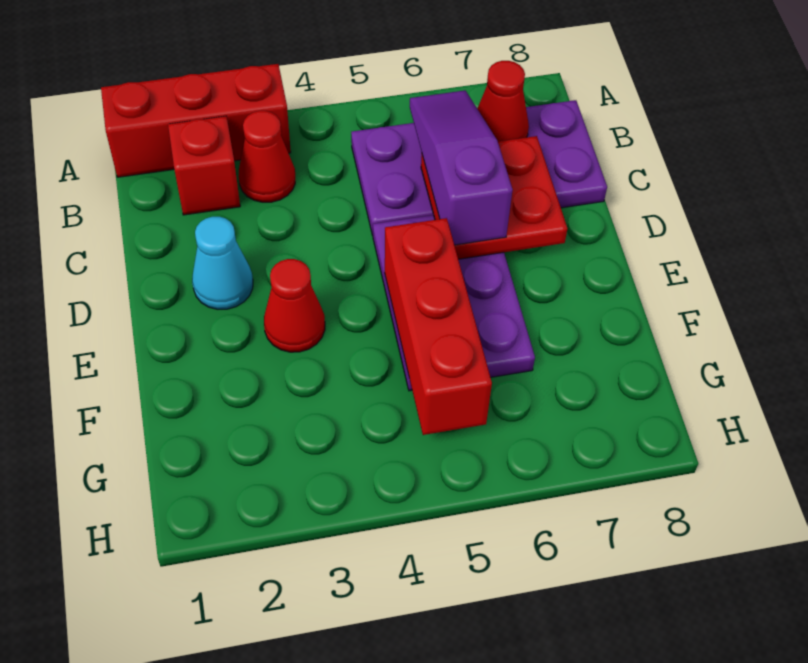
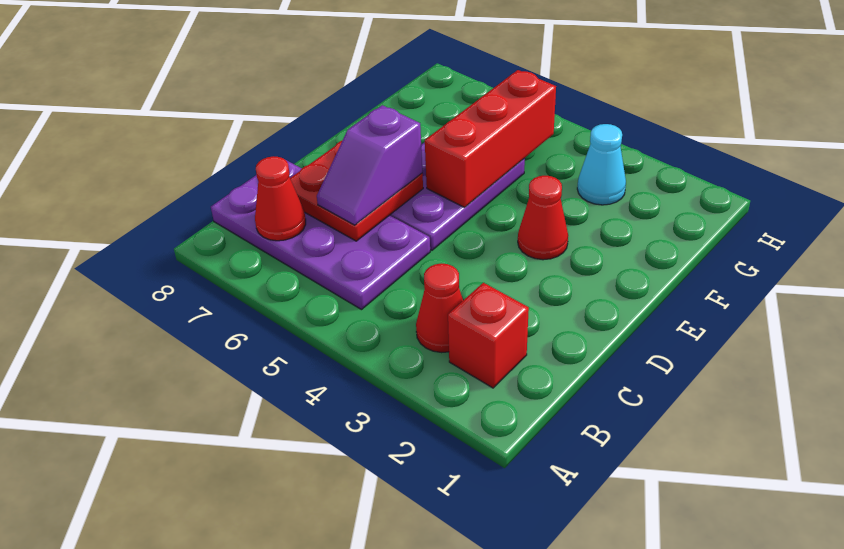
red brick A1:A3 level 1 -> none
purple slope B6:D6 level 3 top D -> purple slope C6:D6 level 3 top D
cyan cone D2 level 1 -> cyan cone G3 level 1

